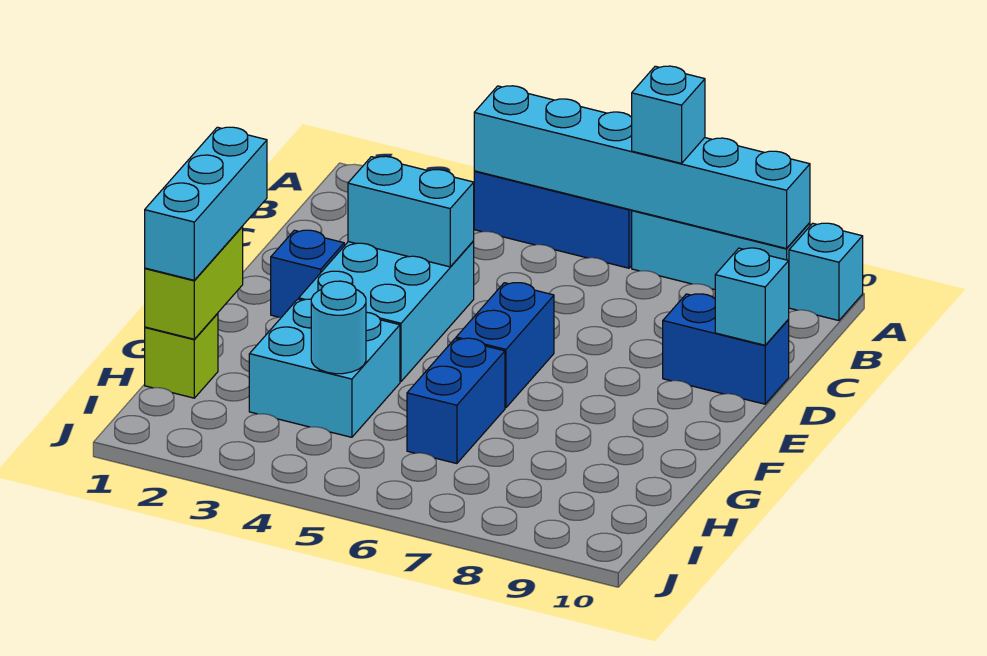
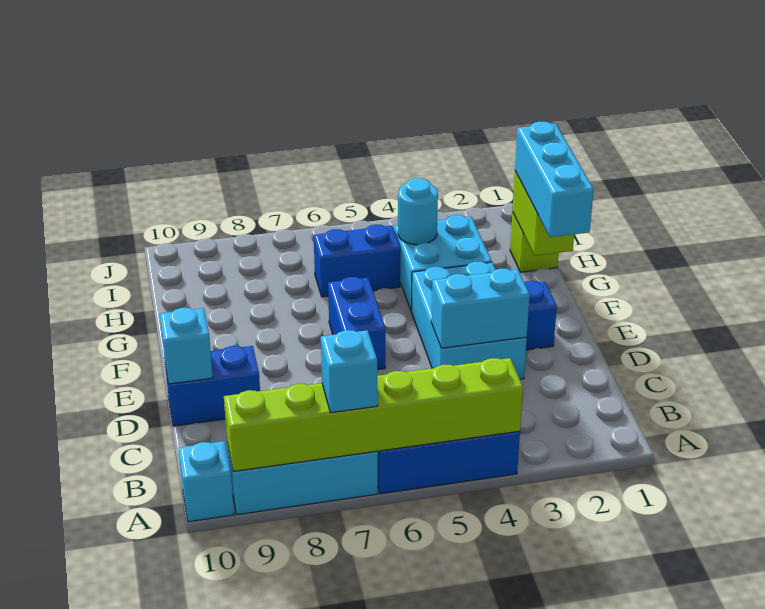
cyan brick A4:A9 level 2 -> lime brick A4:A9 level 2
blue brick G6:H6 level 1 -> blue brick H5:H6 level 1

